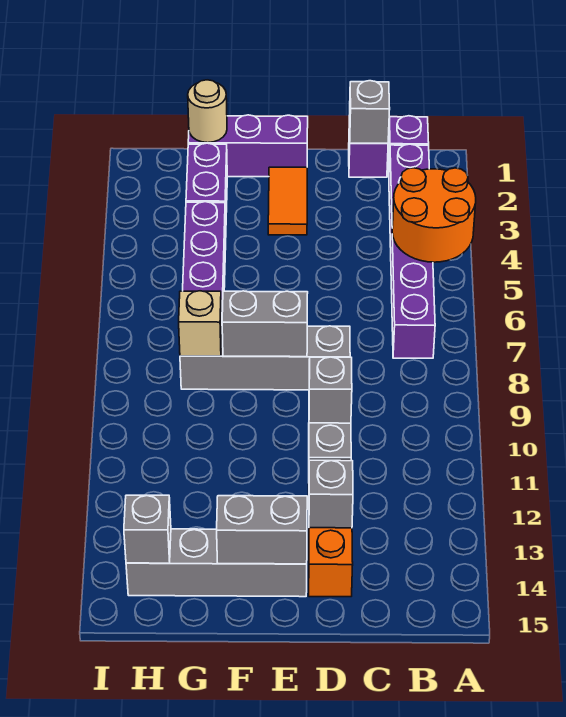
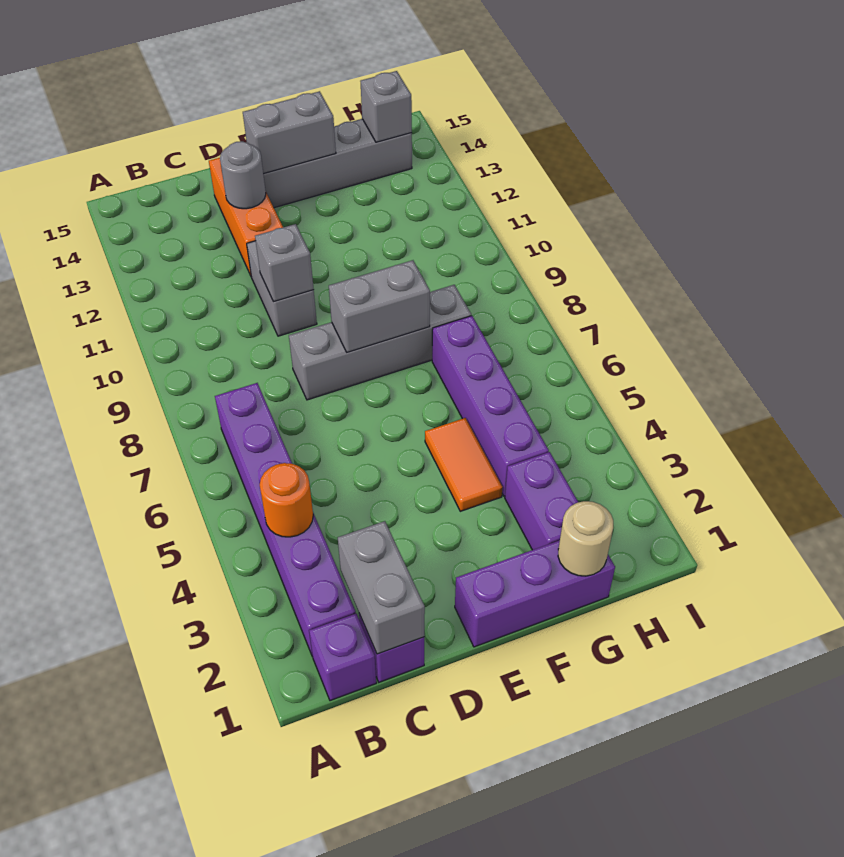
orange round brick A4:B5 level 2 -> orange round brick B4 level 2
grey brick C1 level 2 -> grey brick C1:C2 level 2
grey brick D13 level 2 -> grey round brick D13 level 2
orange tile E2:E3 level 1 -> orange tile F4:F5 level 1
tan brick G8 level 2 -> none

